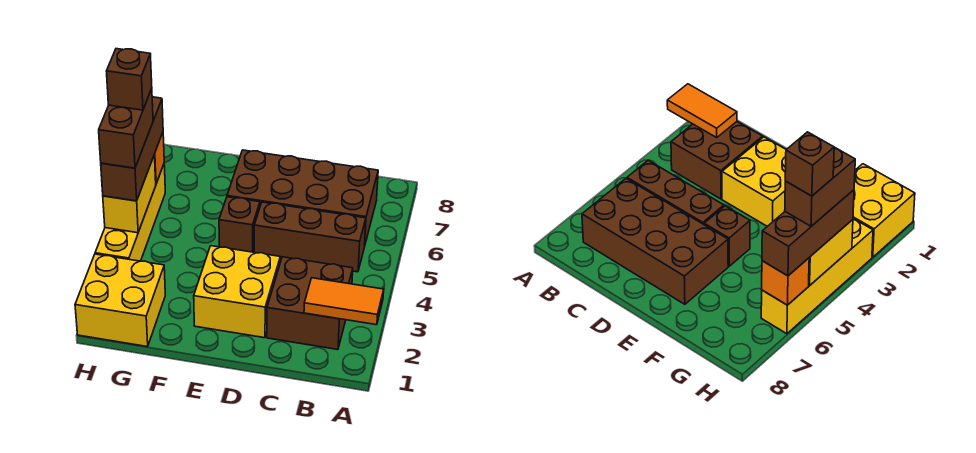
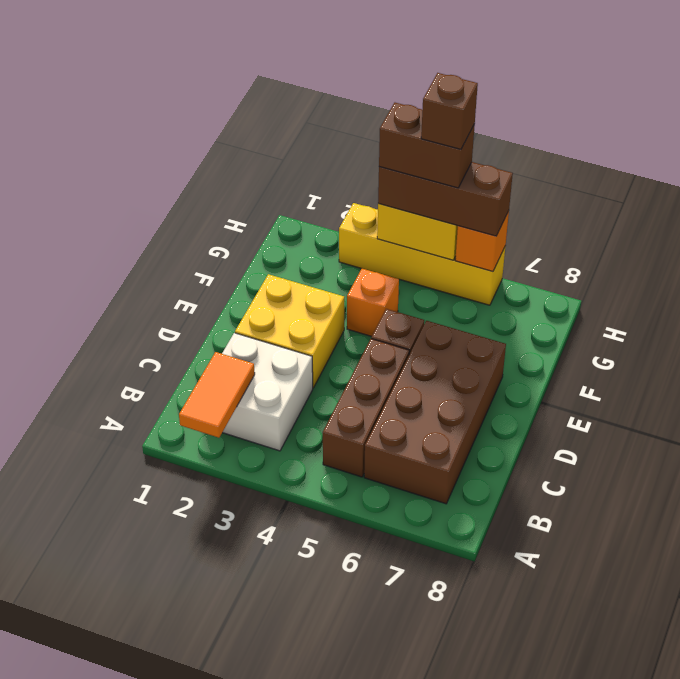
brown brick B2:C3 level 1 -> white brick B2:C3 level 1
none -> orange brick F4 level 1
yellow brick G1:H2 level 1 -> none

